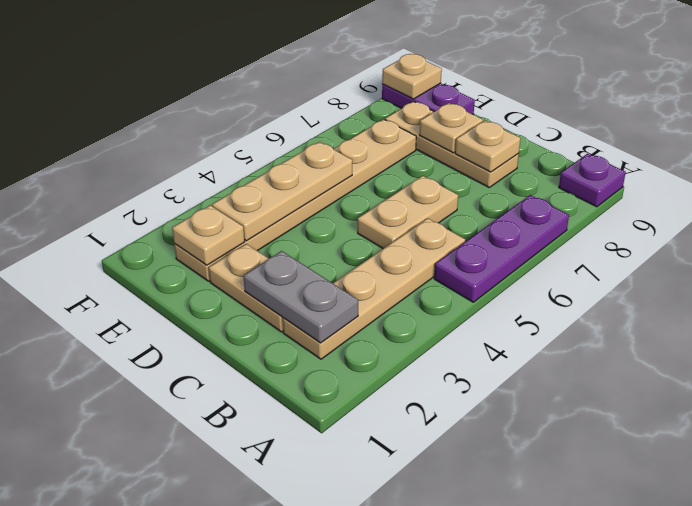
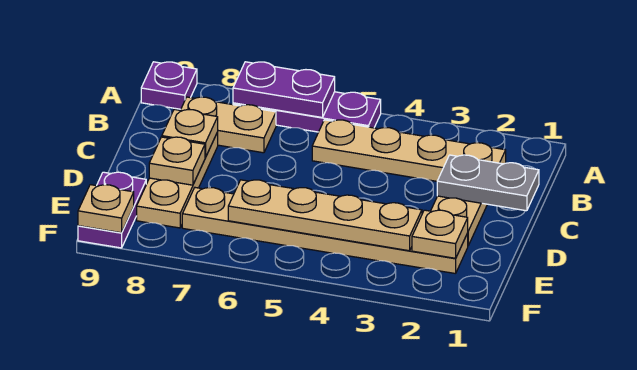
none -> purple plate A6:A7 level 2
grey plate B2:C2 level 2 -> grey plate C1:C2 level 2
tan plate C5:C6 level 1 -> tan plate B7:B8 level 1
tan plate E3:E5 level 2 -> tan plate E3:E6 level 2

